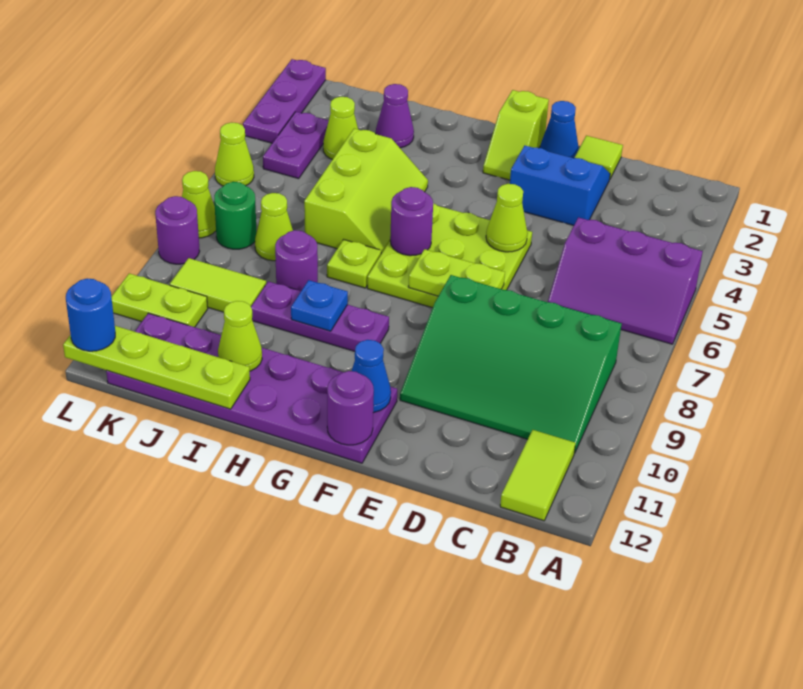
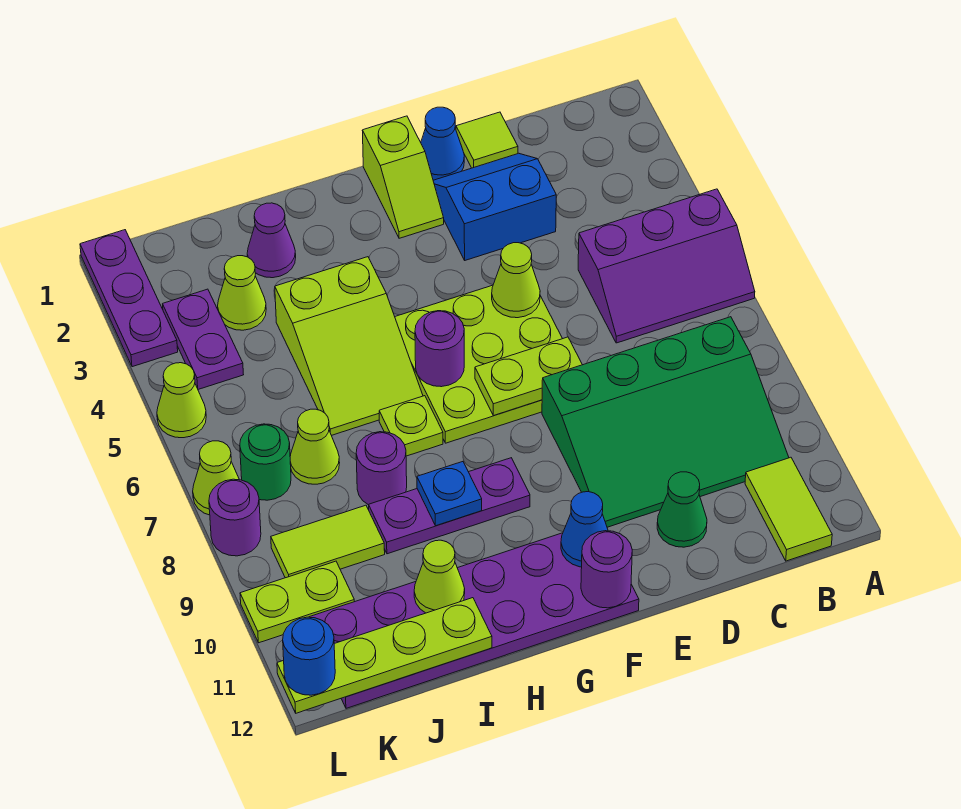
none -> green cone D11 level 1
lime slope H4:I6 level 1 top I -> lime slope H4:I6 level 1 top 4

